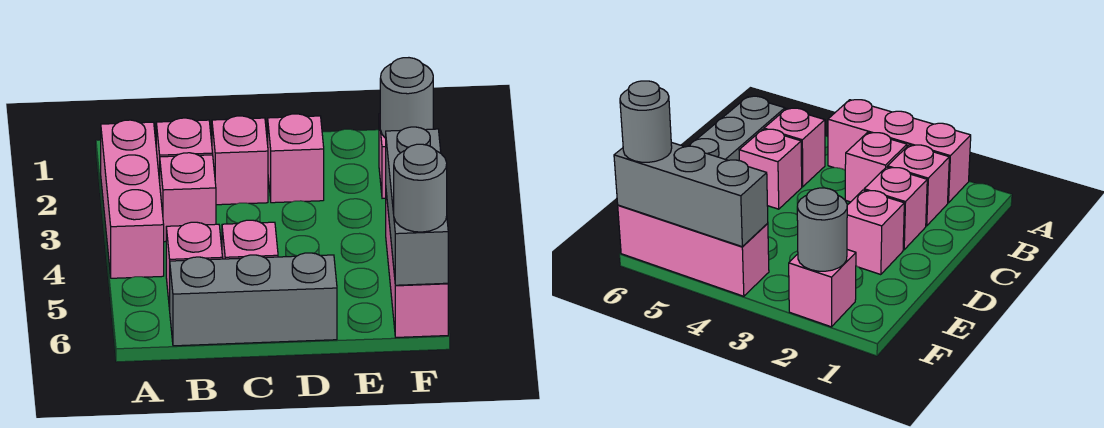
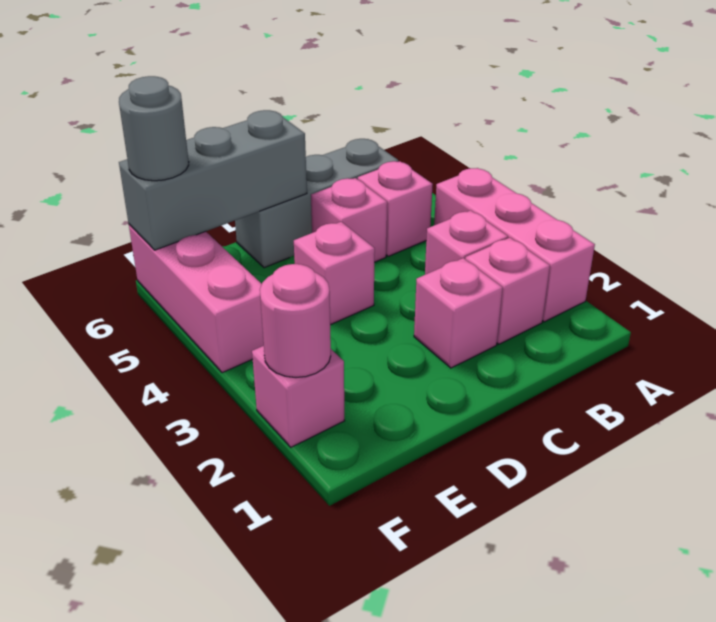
pink brick D2 level 1 -> pink brick D4 level 1
grey round brick F2 level 2 -> pink round brick F2 level 2
grey brick F4:F6 level 2 -> grey brick D6:F6 level 2

